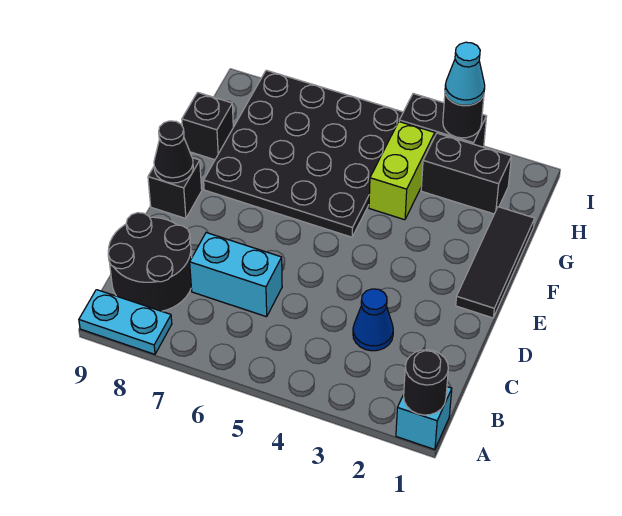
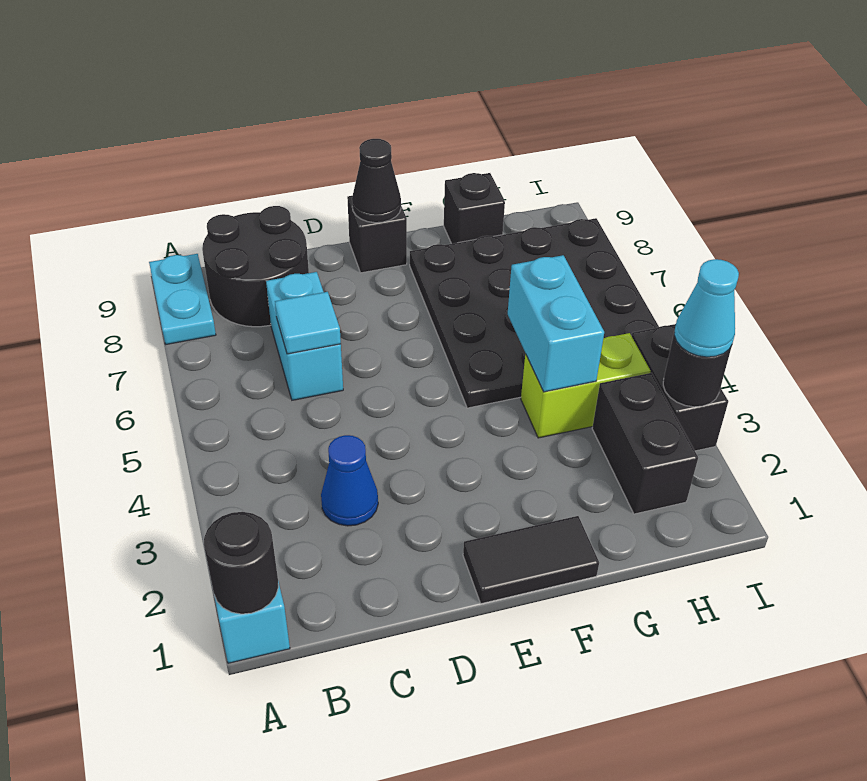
none -> cyan tile C6 level 2
black tile E1:G1 level 1 -> black tile E1:F1 level 1
none -> cyan brick G4:G5 level 2

